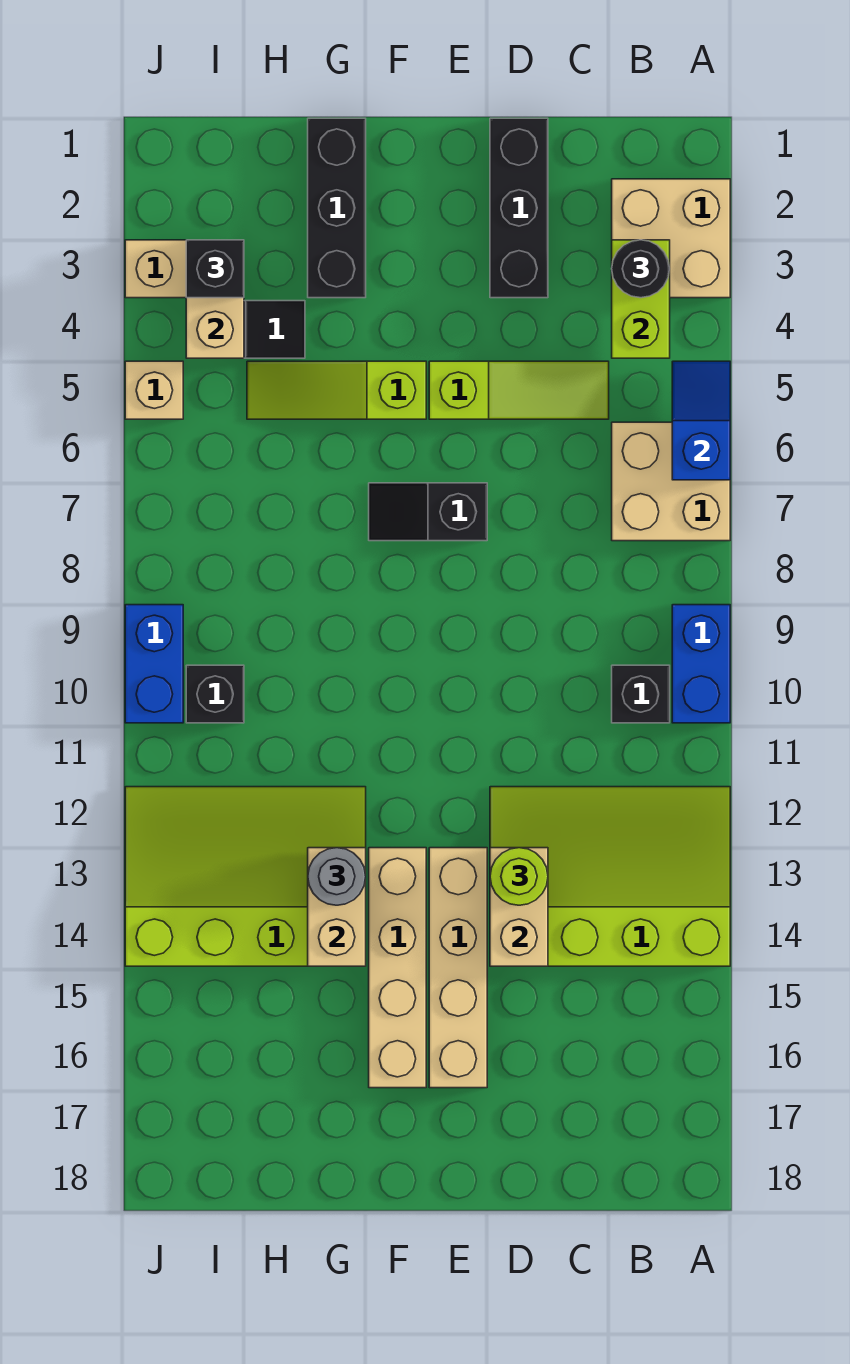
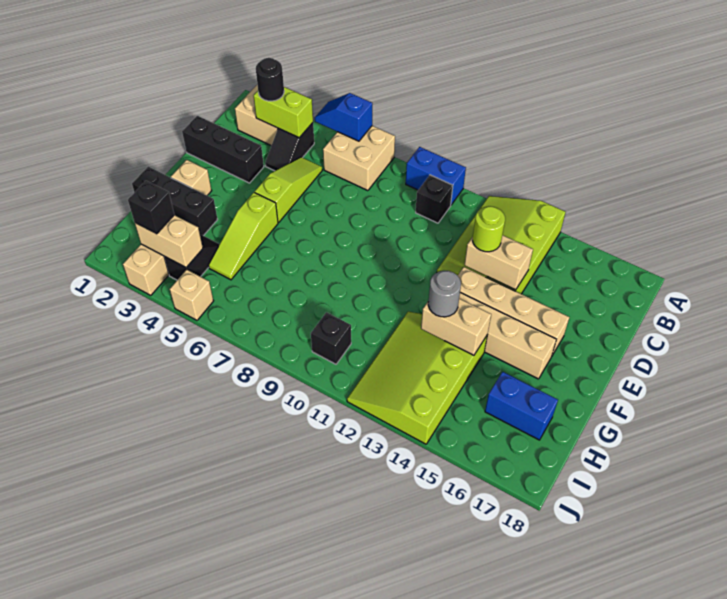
black slope E7:F7 level 1 top E -> black slope B4:C4 level 1 top B
none -> tan brick F2 level 1
blue brick J9:J10 level 1 -> blue brick H16:H17 level 1

